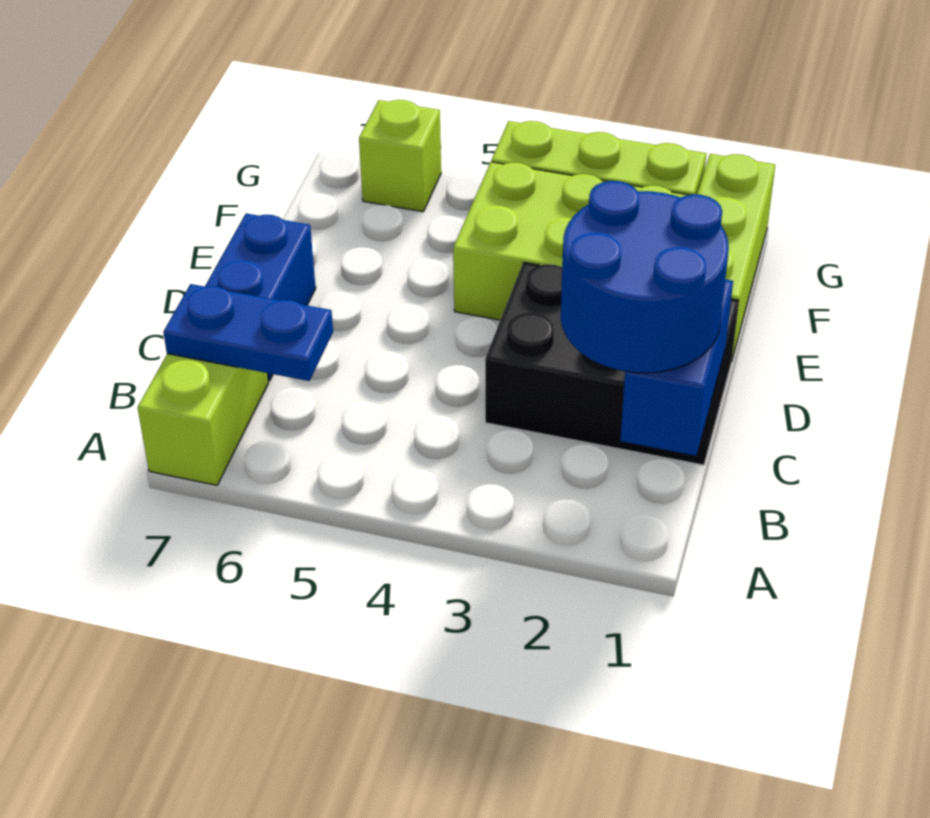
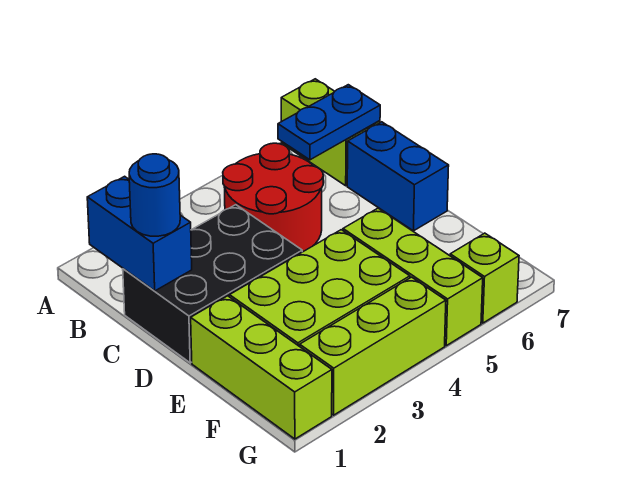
blue round brick B1:C2 level 3 -> blue round brick C1 level 3
none -> red round brick B4:C5 level 1
none -> lime brick E5:G5 level 1

